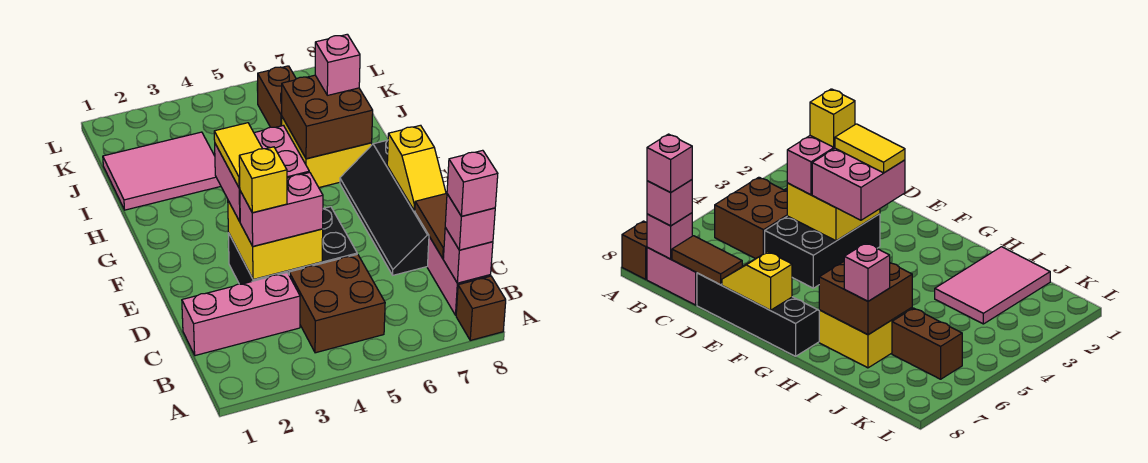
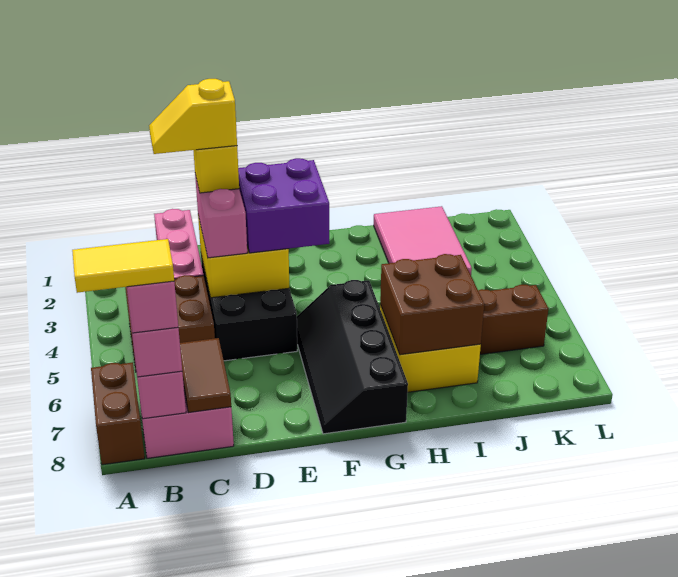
brown brick A8 level 1 -> brown brick A7:A8 level 1
brown tile C8:D8 level 2 -> brown tile C7:C8 level 2
black slope D7:G8 level 1 top 8 -> black slope F5:G8 level 1 top G
pink brick E3:F4 level 3 -> purple brick E3:F4 level 3
yellow tile E3:F3 level 4 -> yellow tile A8:B8 level 5
yellow slope E8:F8 level 2 top F -> yellow slope C3:D3 level 5 top D
pink brick I7 level 3 -> none

